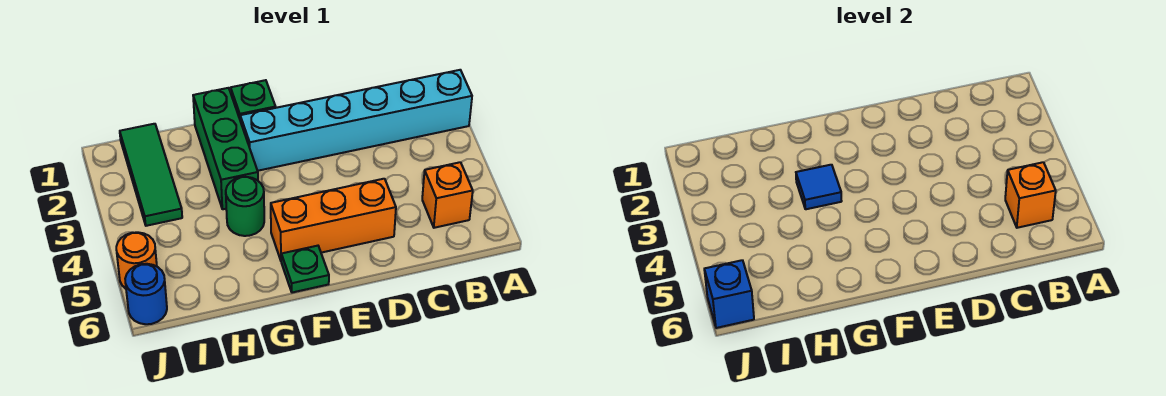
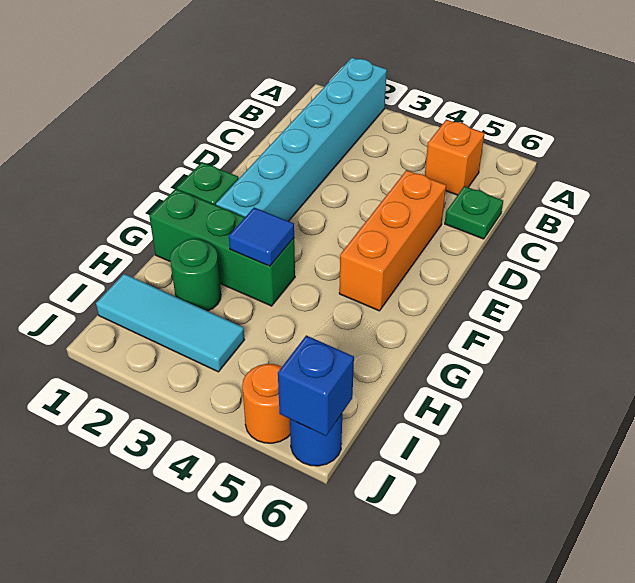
orange brick B5 level 2 -> none
green plate F6 level 1 -> green plate C6 level 1
green round brick G4 level 1 -> green round brick H2 level 1
green tile I1:I3 level 1 -> cyan tile I1:I3 level 1

